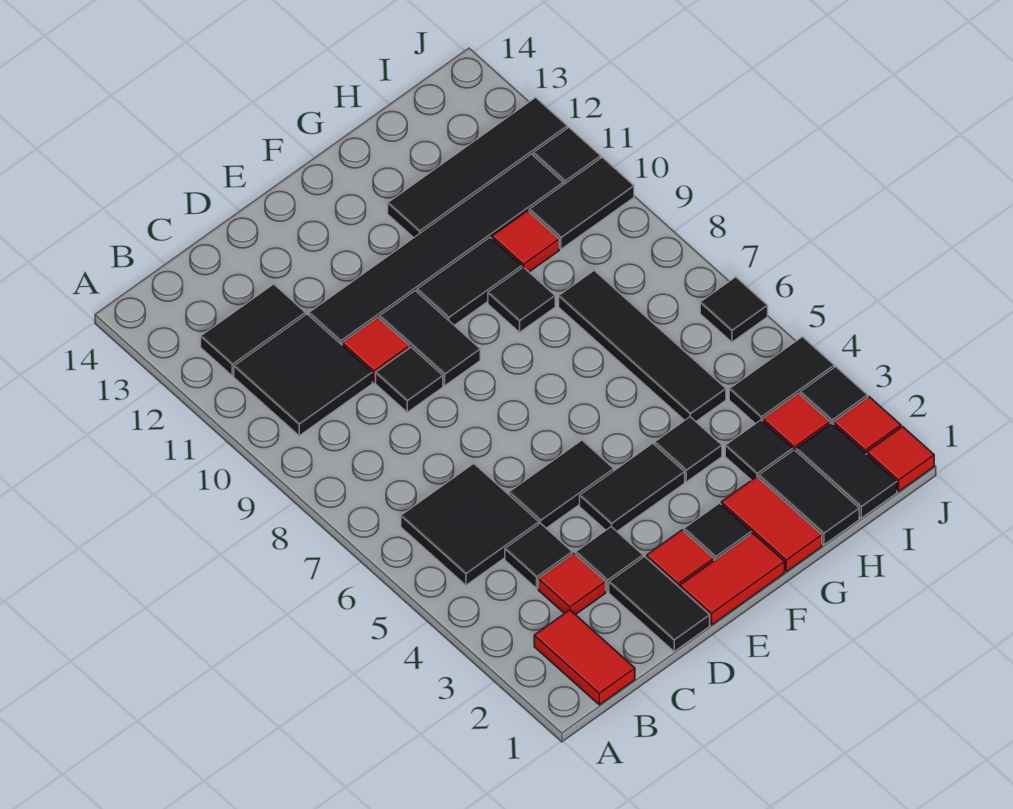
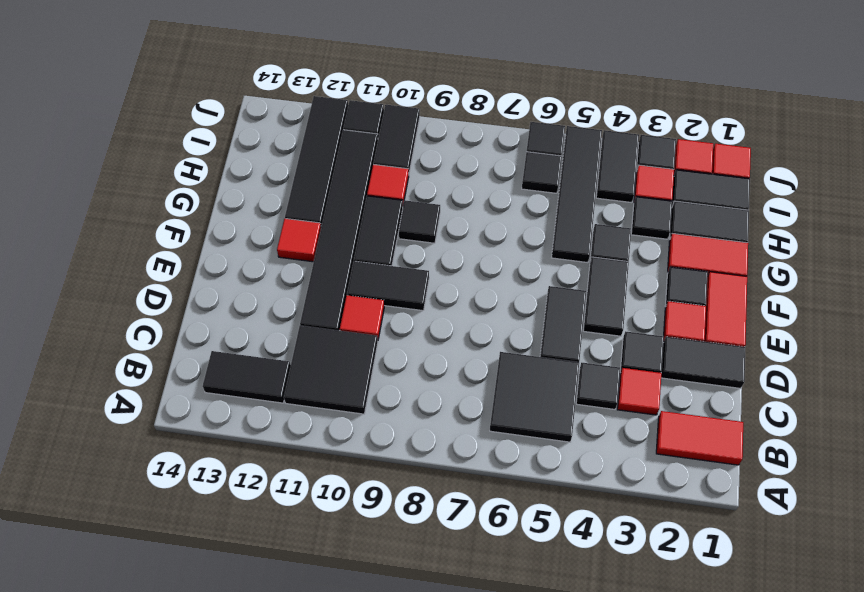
black tile B12:C12 level 1 -> black tile B12:B13 level 1
black tile D9 level 1 -> black tile I6 level 1
none -> red tile F12 level 1
black tile H5:H8 level 1 -> black tile G5:J5 level 1

